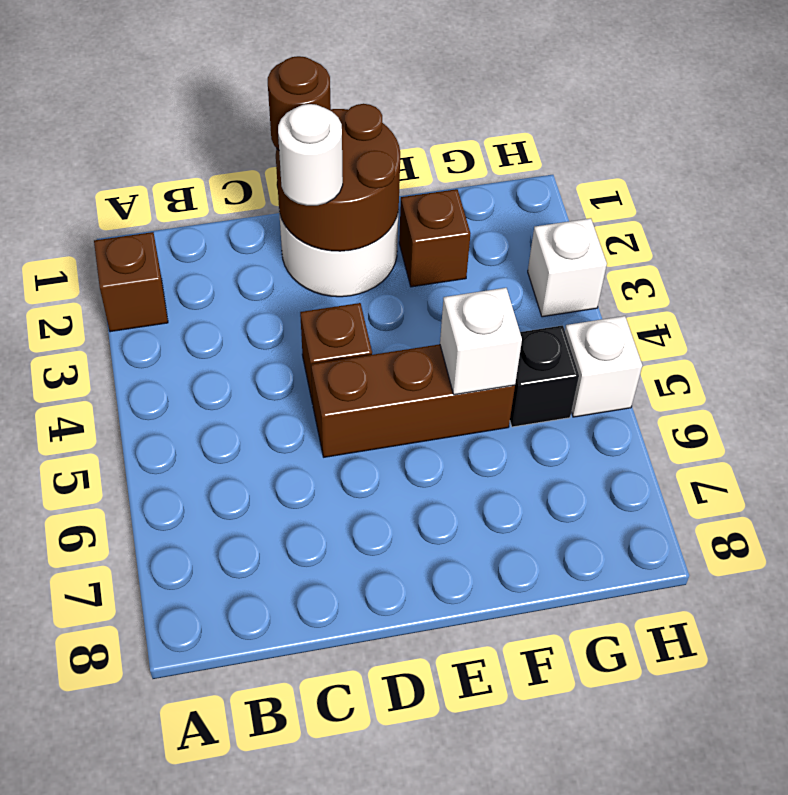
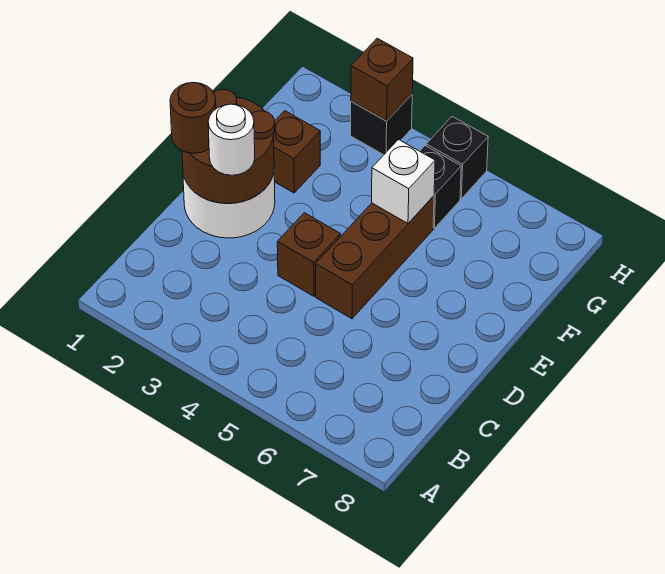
brown brick A2 level 1 -> brown brick H3 level 2
white brick H3 level 1 -> black brick H3 level 1
white brick H5 level 1 -> black brick H5 level 1

